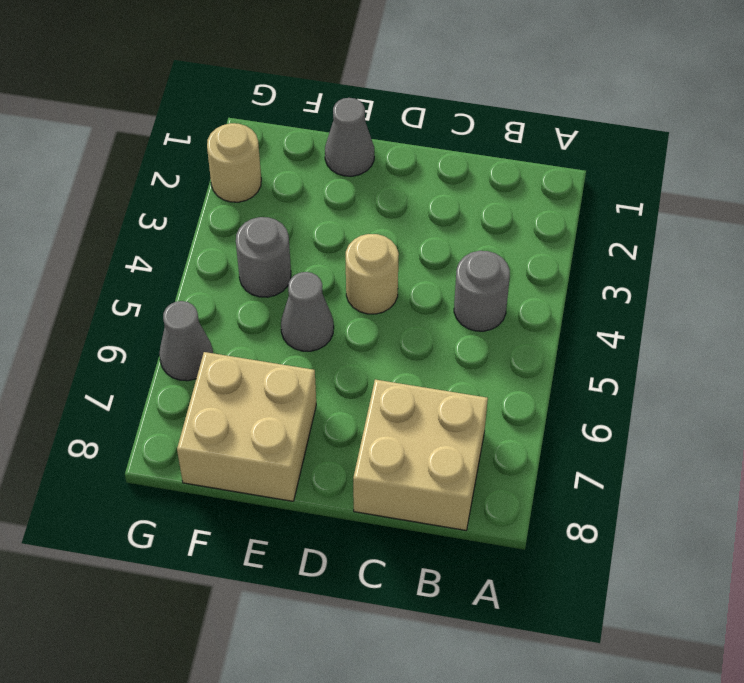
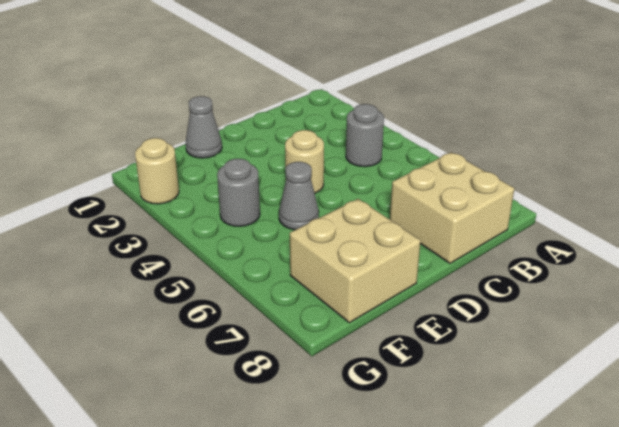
grey cone G6 level 1 -> none

